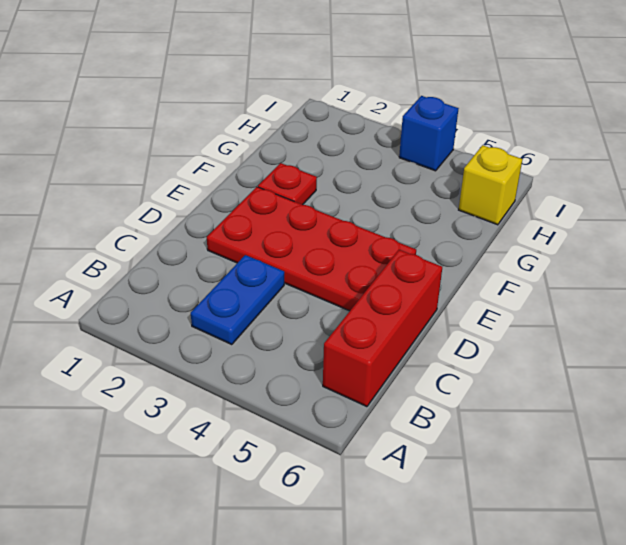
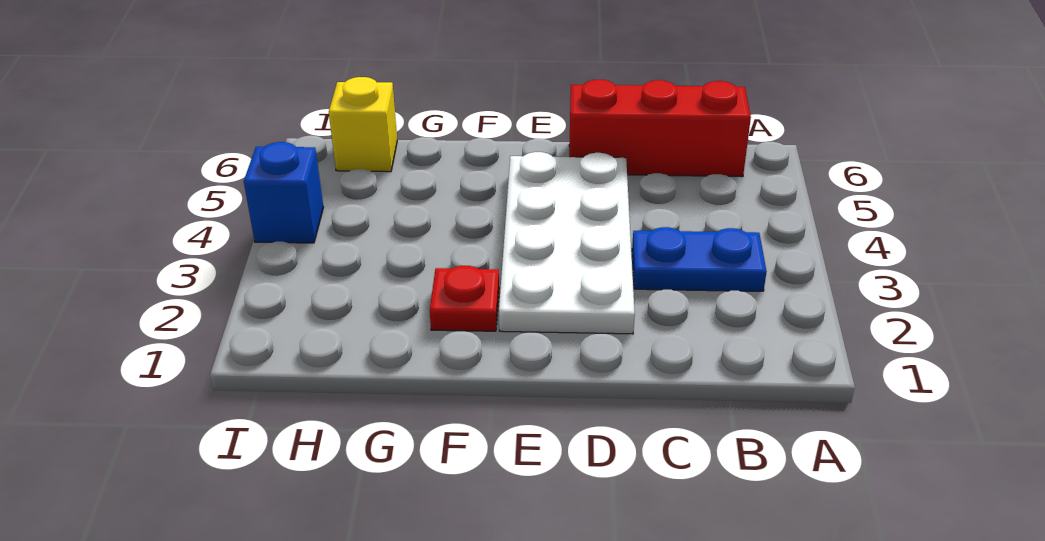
red plate D2:E5 level 1 -> white plate D2:E5 level 1

